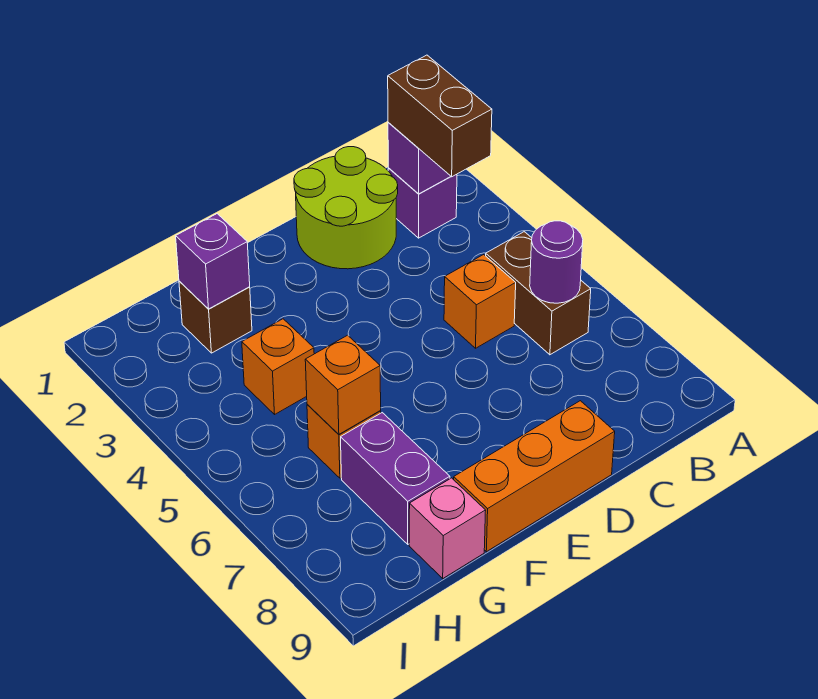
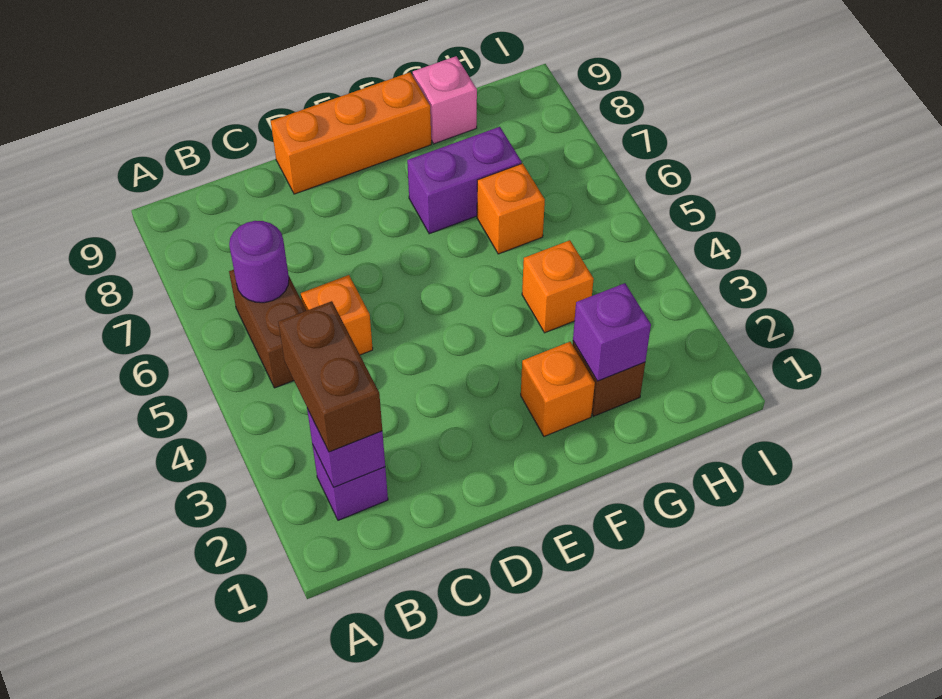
lime round brick C1:D2 level 1 -> none
orange brick G6 level 2 -> orange brick F2 level 1
purple brick G7:G8 level 1 -> purple brick F7:G7 level 1

